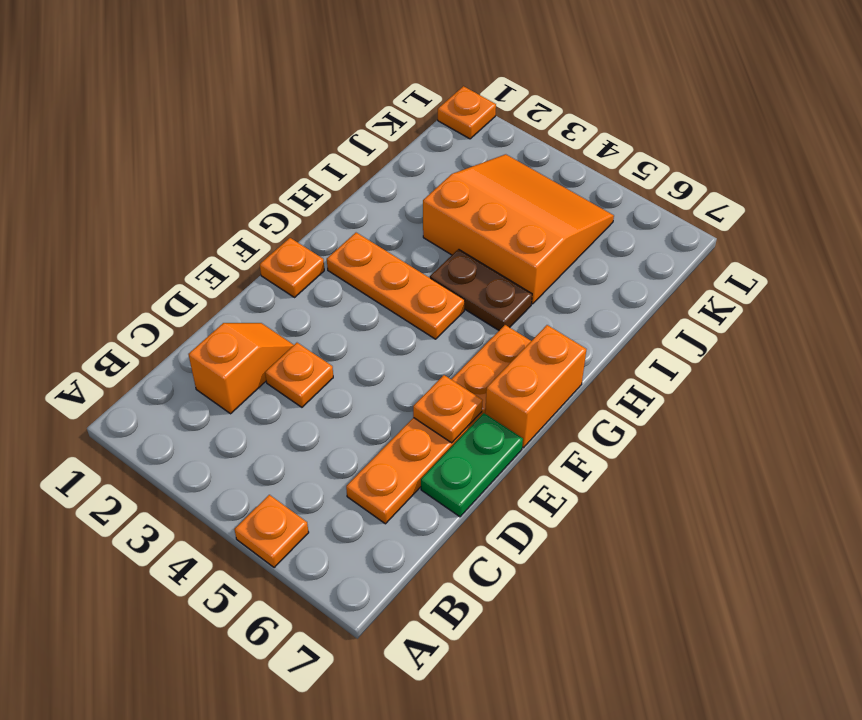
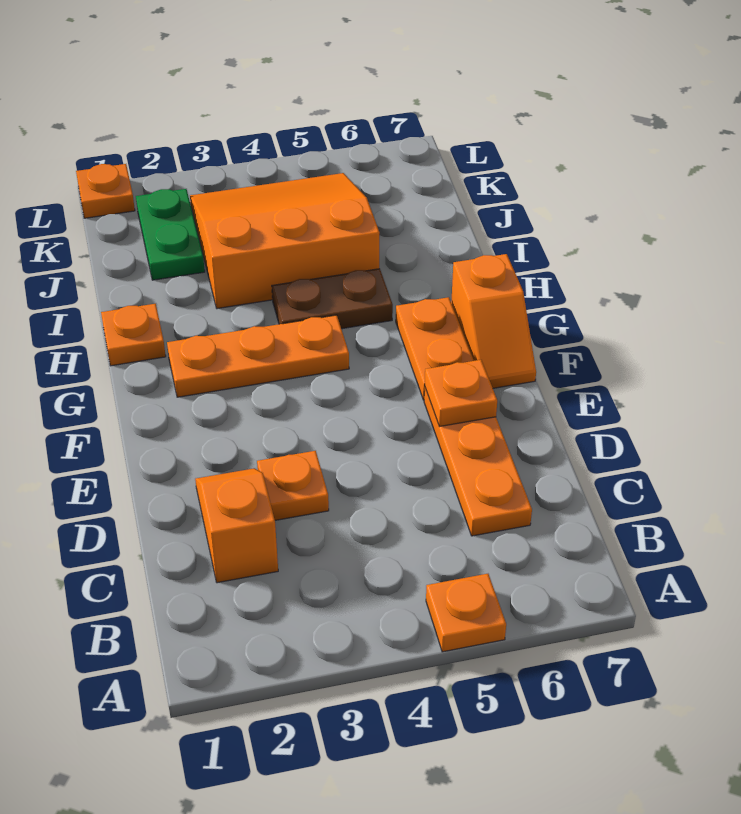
green plate D7:E7 level 1 -> green plate J2:K2 level 1
orange plate F1 level 1 -> orange plate H1 level 1
orange brick F7:G7 level 1 -> orange slope F7:G7 level 1 top G

